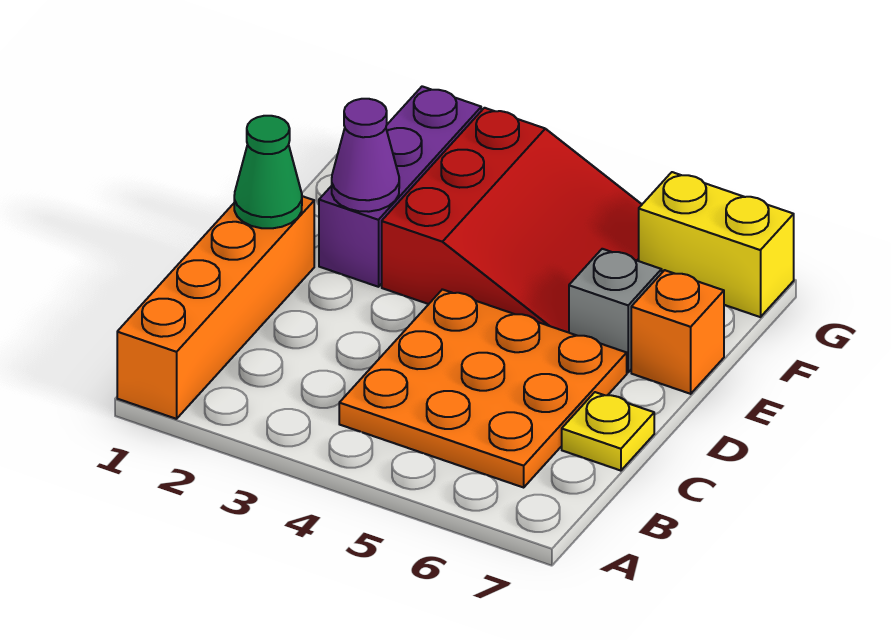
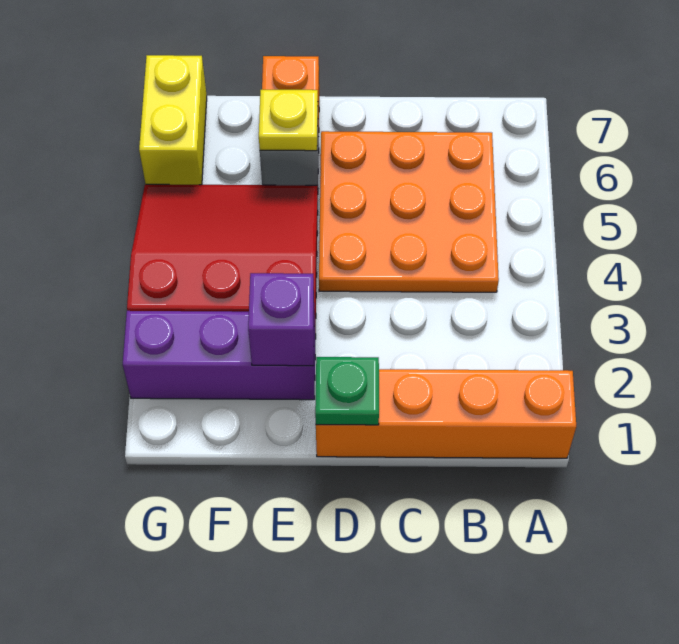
yellow plate C7 level 1 -> yellow plate E6 level 2
green cone D1 level 2 -> green plate D1 level 2
purple cone E2 level 2 -> purple brick E2 level 2

